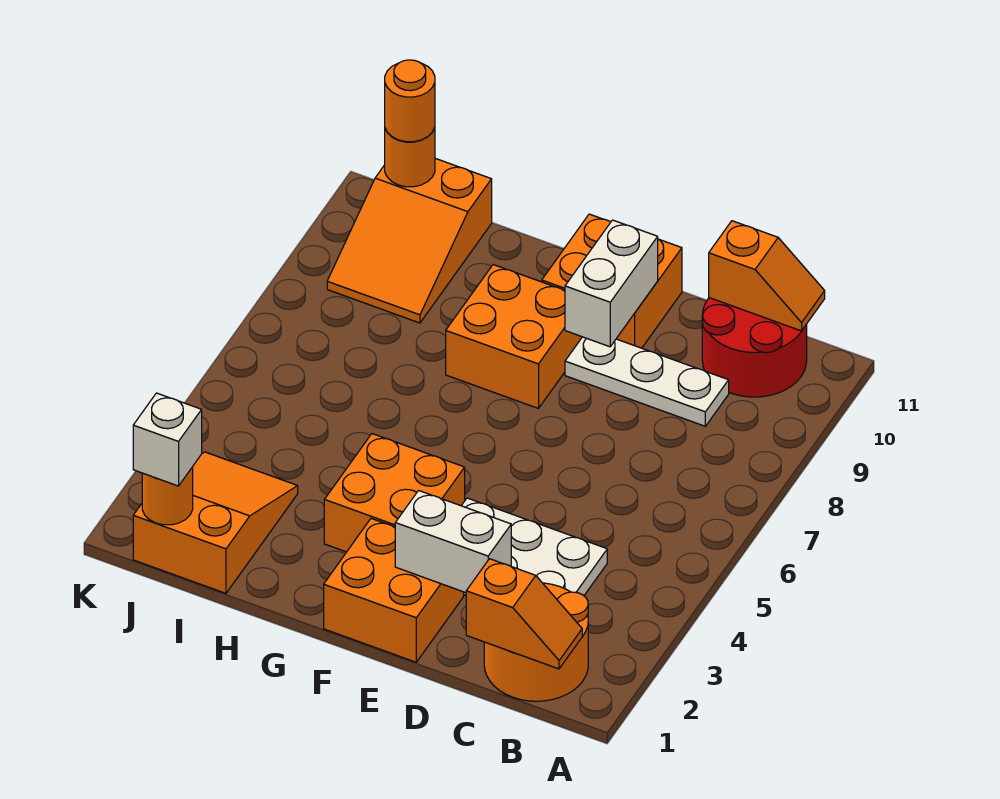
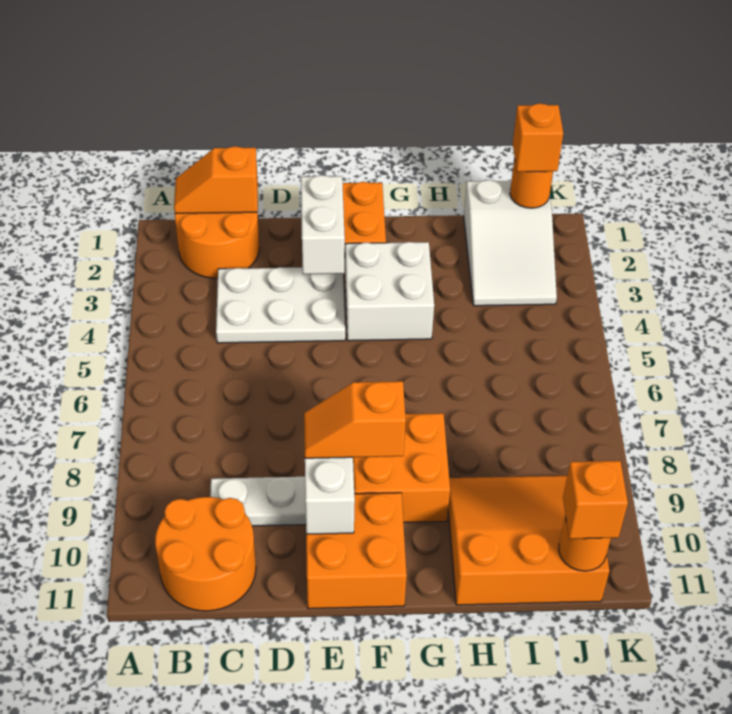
red round brick B10:C11 level 1 -> orange round brick B10:C11 level 1
orange slope B11:C11 level 2 top C -> orange slope E9:F9 level 3 top F
white brick D2:E2 level 2 -> white brick E2:E3 level 2
orange brick F3:G4 level 1 -> white brick F3:G4 level 1
orange slope I1:J3 level 1 top 1 -> white slope I1:J3 level 1 top 1
orange slope I9:J11 level 1 top 11 -> orange slope H9:J11 level 1 top 11
white brick J1 level 3 -> orange brick J1 level 3
orange round brick J11 level 3 -> orange brick J11 level 3

